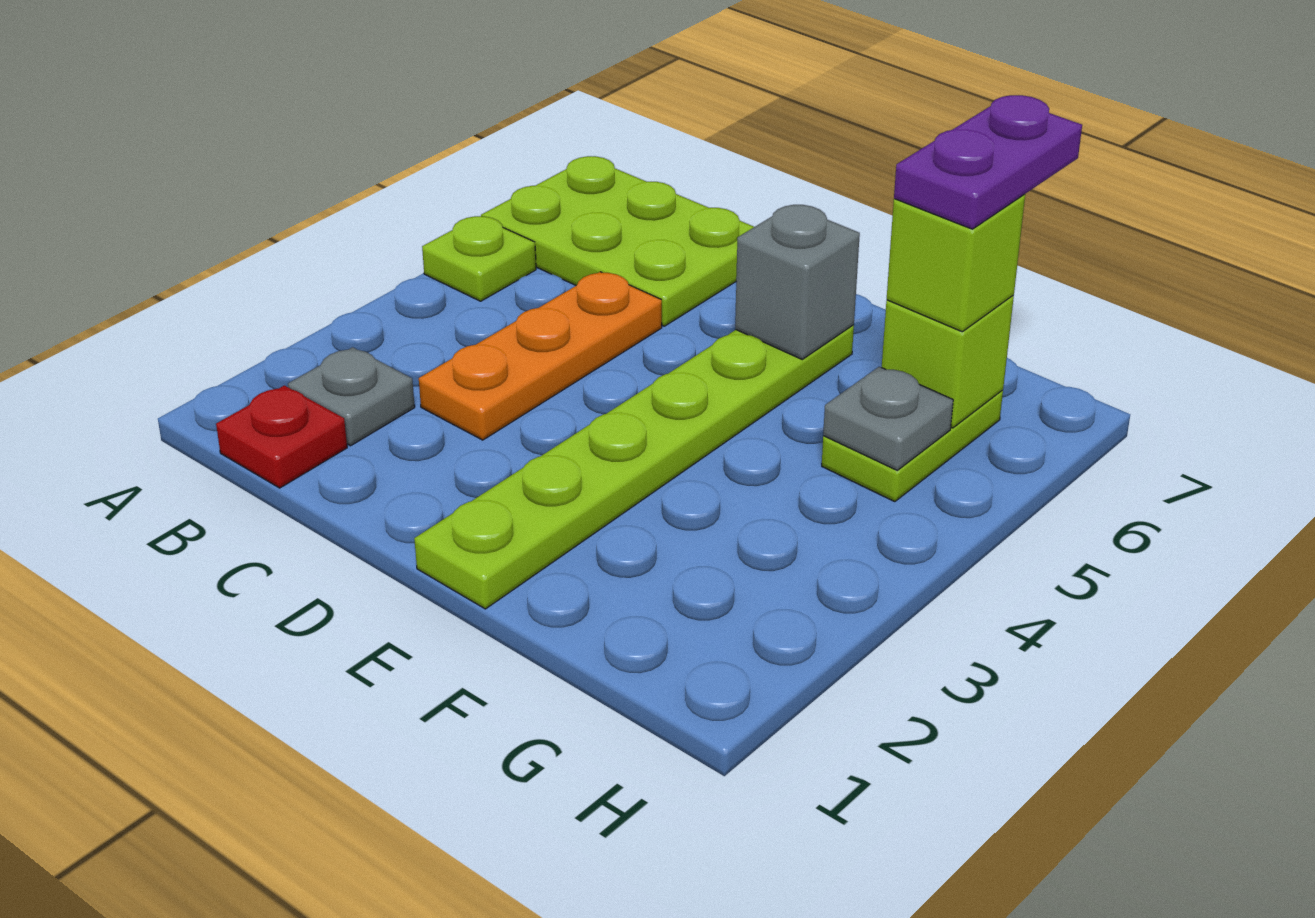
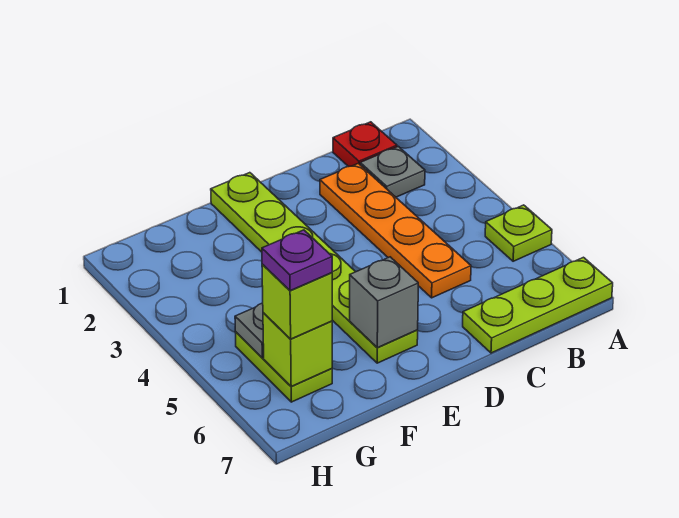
lime plate A6:C7 level 1 -> lime plate A7:C7 level 1
orange plate C3:C5 level 1 -> orange plate C2:C5 level 1
purple plate G6:G7 level 4 -> purple plate G6 level 4

